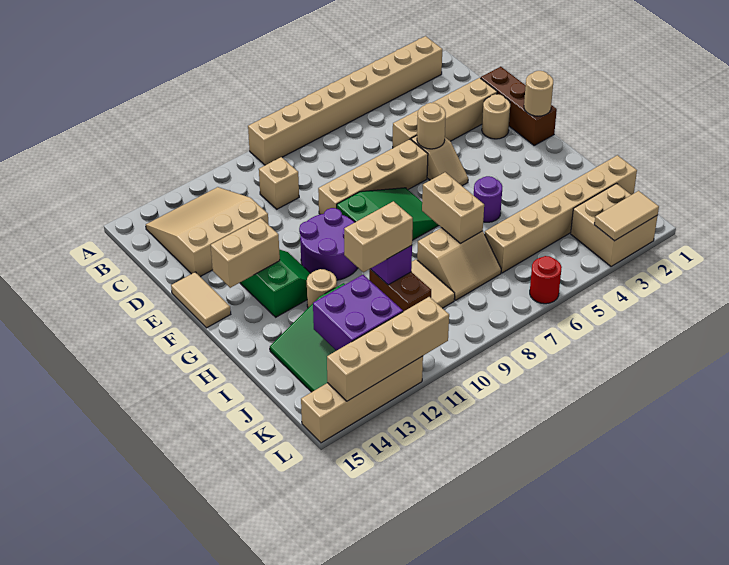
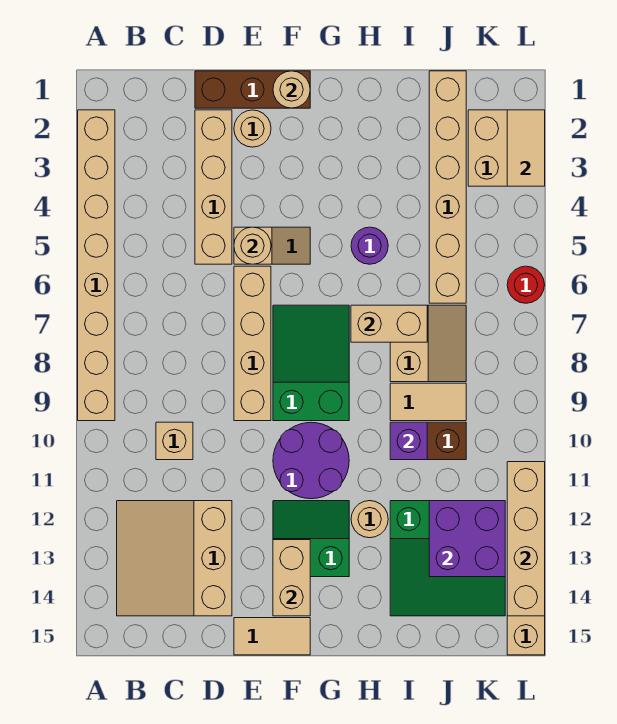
tan brick I10:I11 level 3 -> none

